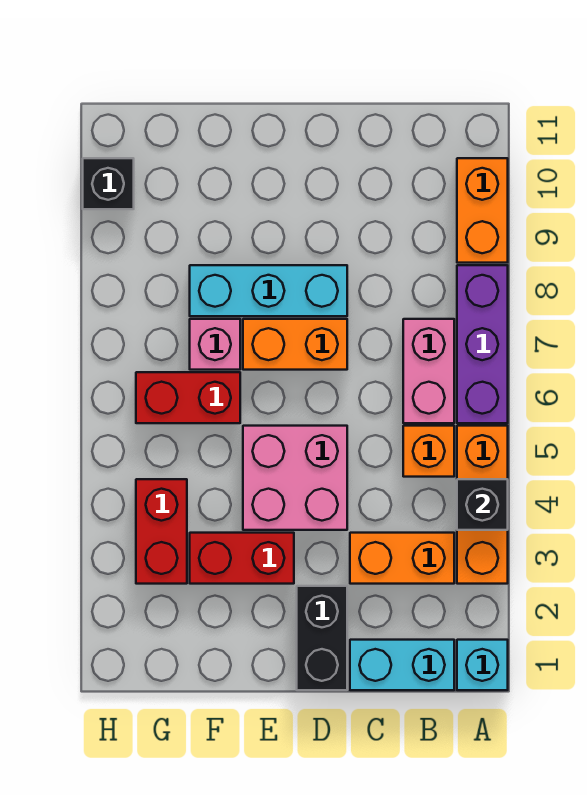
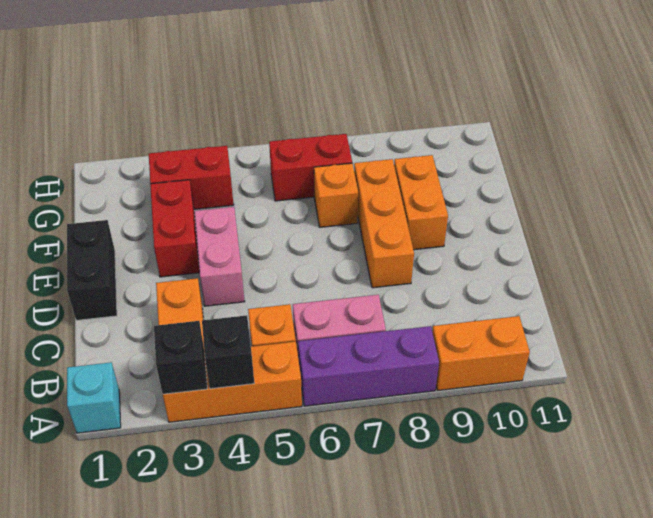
cyan brick B1:C1 level 1 -> none
black brick D1:D2 level 1 -> black brick D1:E1 level 1
pink brick D4:E5 level 1 -> pink brick D4:E4 level 1
orange brick D7:E7 level 1 -> orange brick E9:F9 level 1
cyan brick D8:F8 level 1 -> orange brick D8:F8 level 1
red brick F6:G6 level 1 -> red brick G6:G7 level 1
pink brick F7 level 1 -> orange brick F7 level 1
black brick H10 level 1 -> black brick A3 level 2

